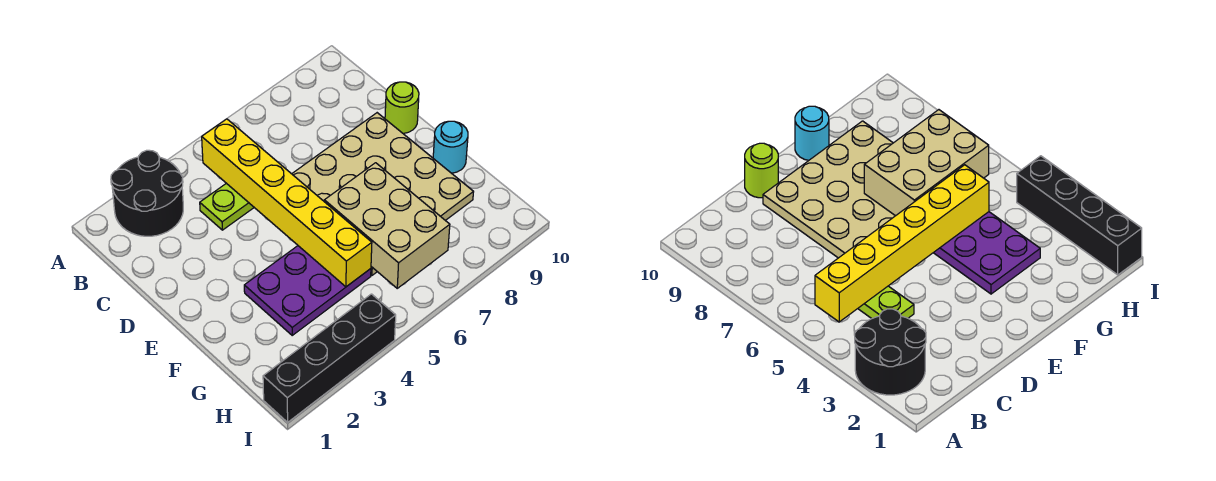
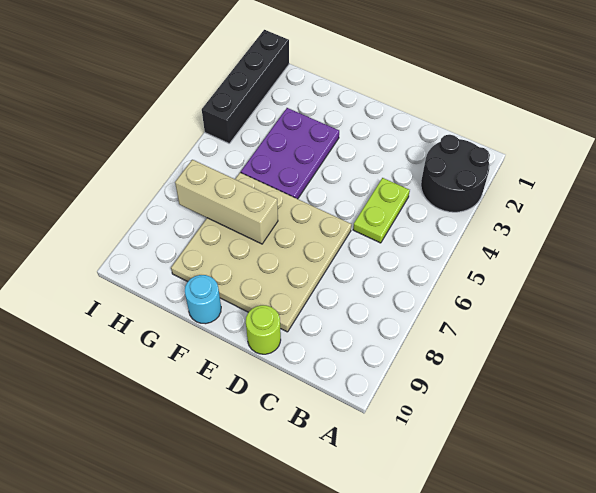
yellow brick B5:G5 level 2 -> none
tan brick F6:H7 level 2 -> tan brick F7:H7 level 2

